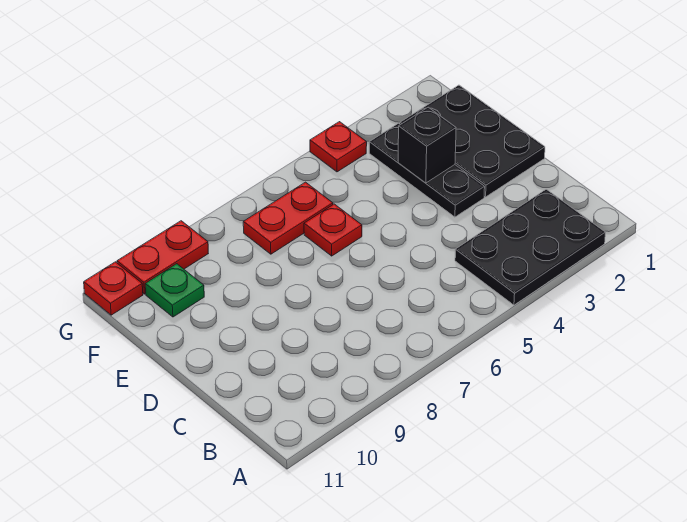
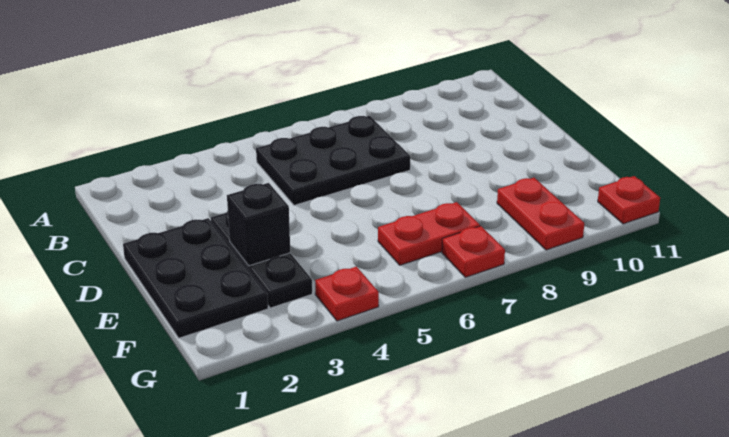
black plate A2:B4 level 1 -> black plate B5:C7 level 1
red plate E6 level 1 -> red plate G7 level 1
green plate F10 level 1 -> none
red plate G9:G10 level 1 -> red plate F9:G9 level 1

